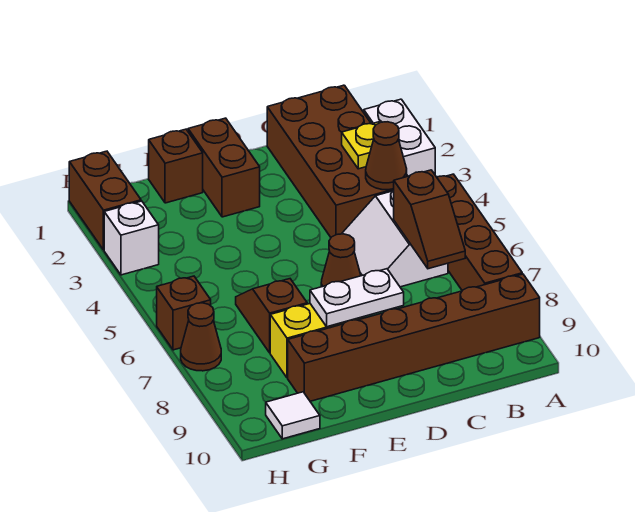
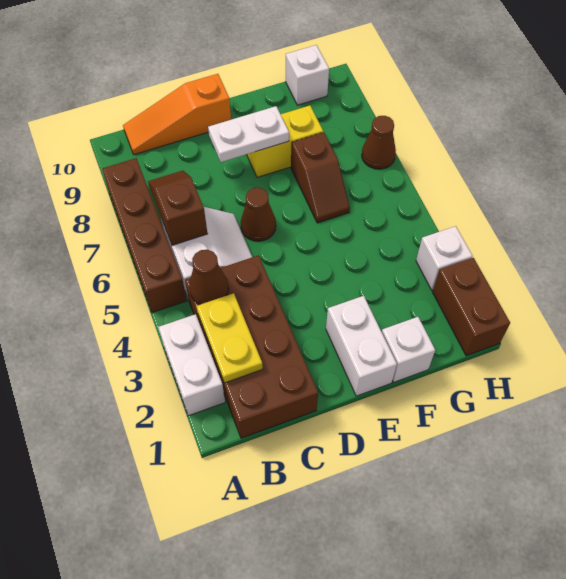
brown brick A9:F9 level 1 -> none
yellow plate B3 level 2 -> yellow plate B2:B3 level 2
none -> orange slope B10:D10 level 1 top D
brown brick E1:E2 level 1 -> white brick E1:E2 level 1
brown brick F1 level 1 -> white brick F1 level 1
white tile G10 level 1 -> white brick G10 level 1
brown brick H6 level 1 -> none

